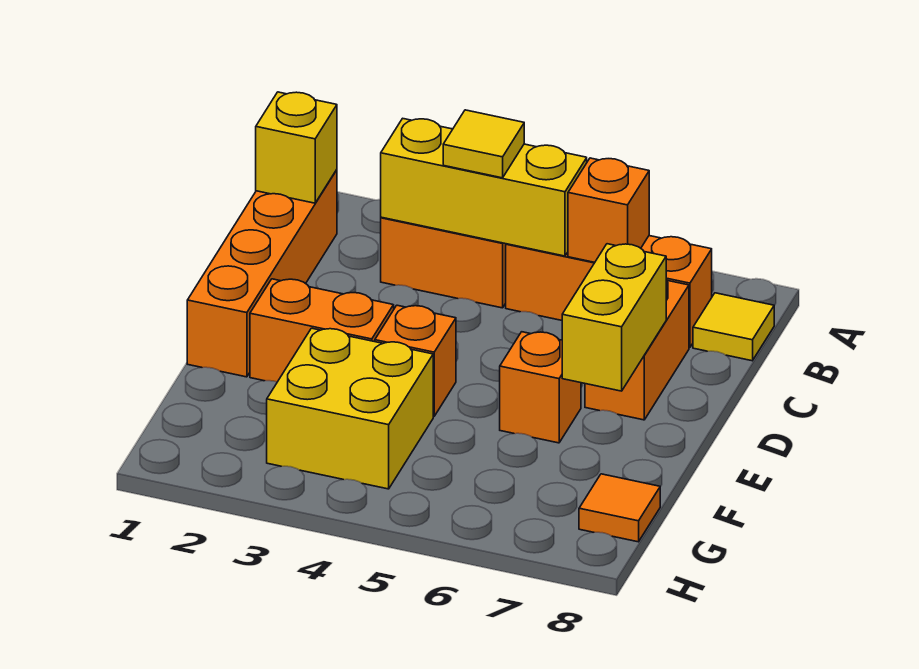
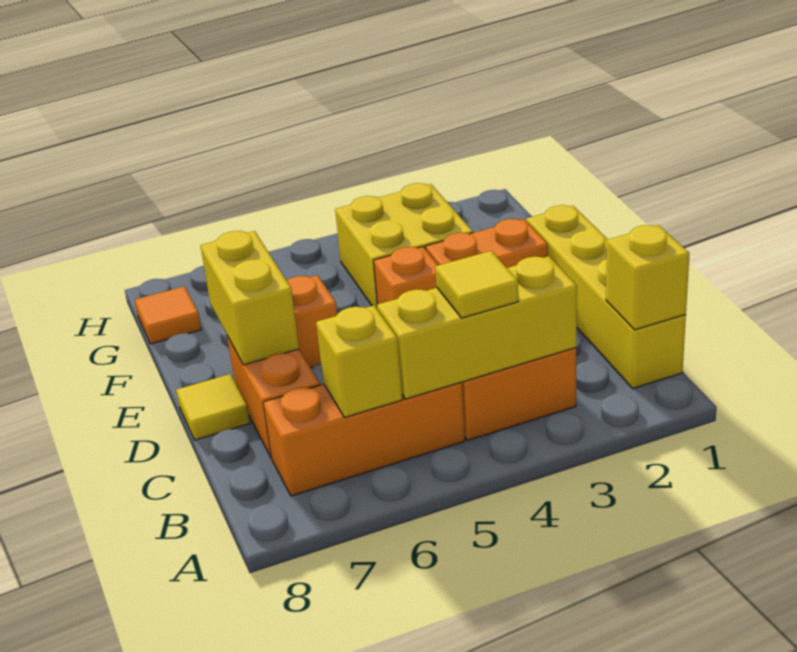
orange brick B1:E1 level 1 -> yellow brick B1:E1 level 1
orange brick B6 level 2 -> yellow brick B6 level 2
yellow tile B8 level 1 -> yellow tile D8 level 1

